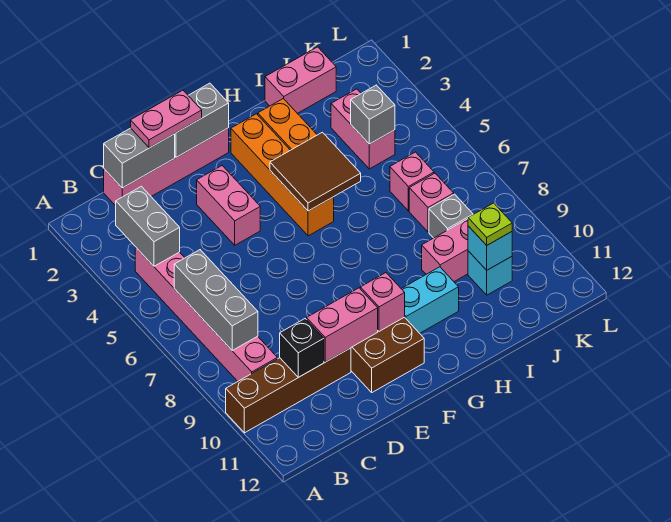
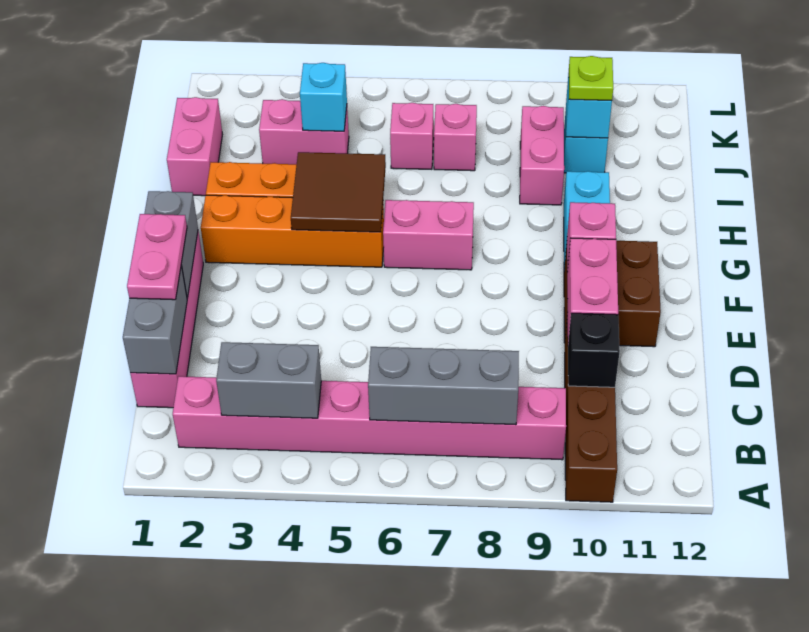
pink brick B4:B9 level 1 -> pink brick B2:B9 level 1
pink brick E3:E4 level 1 -> pink brick G6:G7 level 1
grey brick J4 level 2 -> cyan brick J4 level 2
grey brick J8 level 1 -> none

